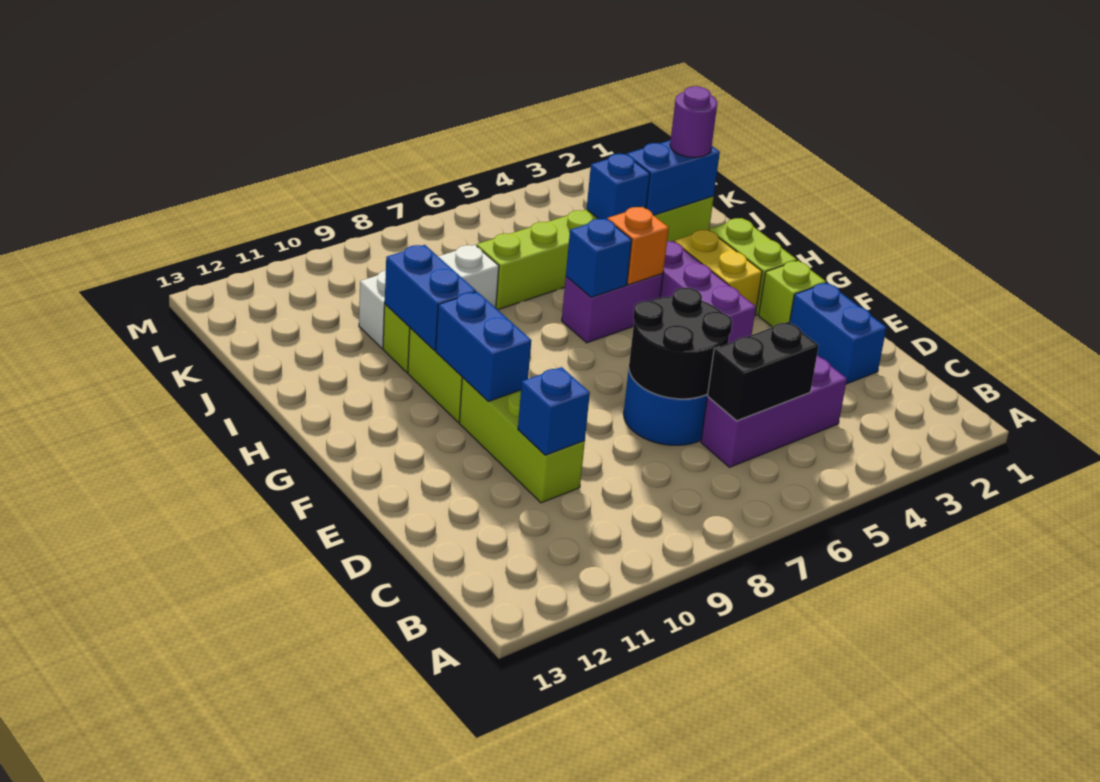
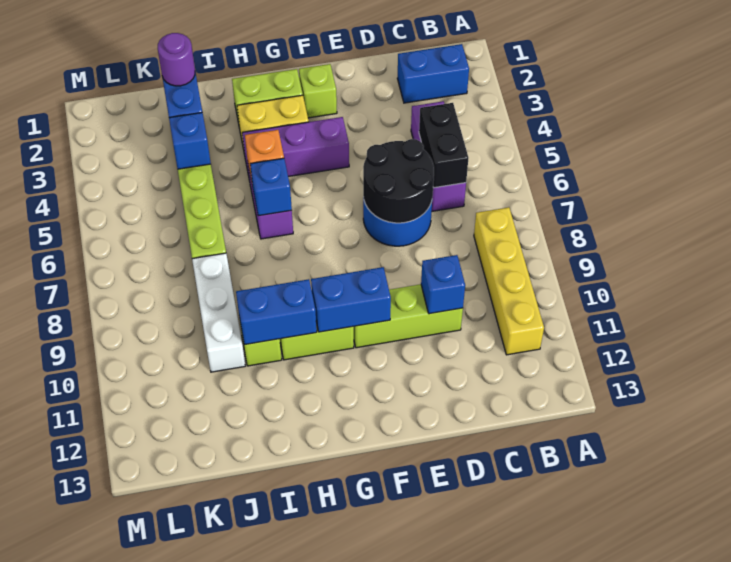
none -> yellow brick B8:B11 level 1
blue brick D2:E2 level 1 -> blue brick B2:C2 level 1

